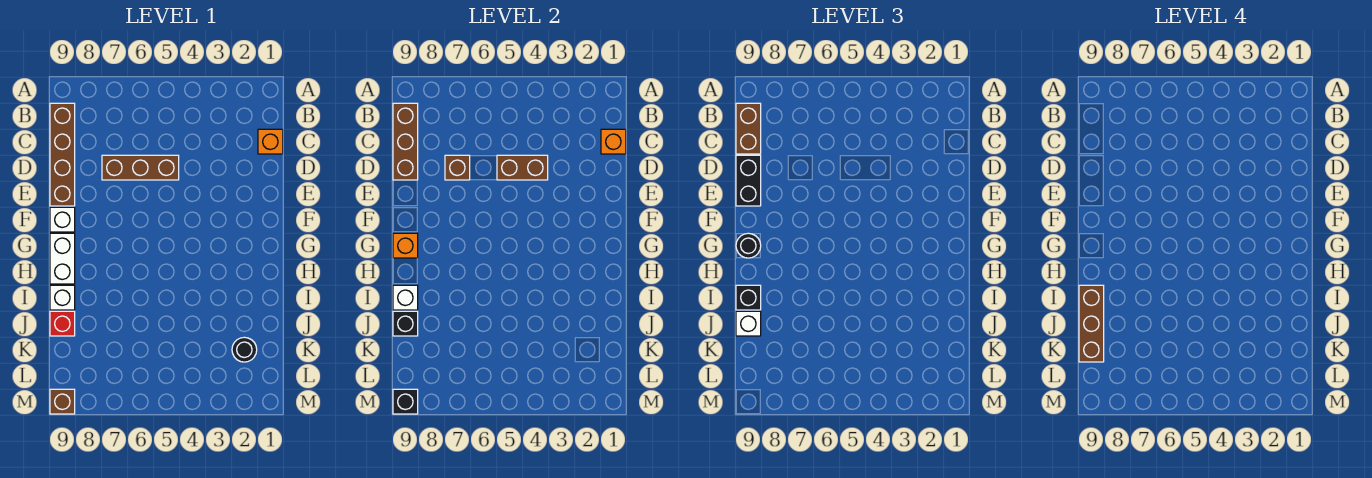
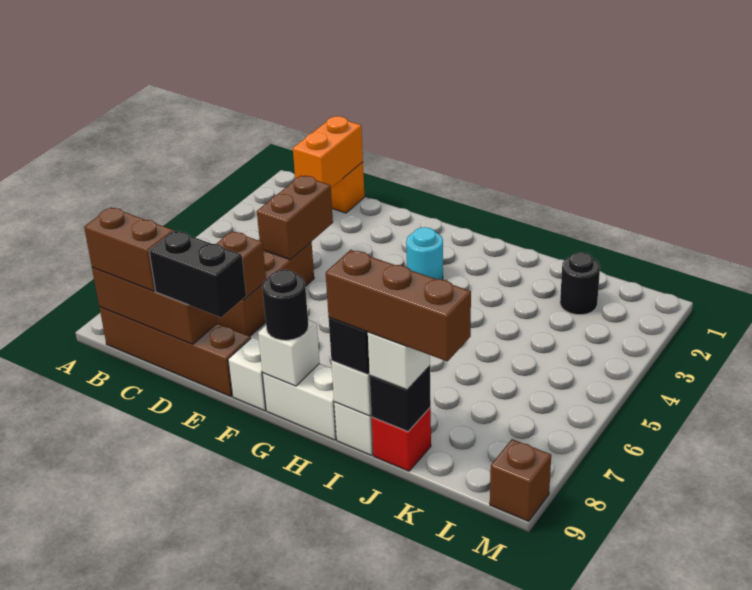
orange brick C1 level 2 -> orange brick C1:C2 level 2
none -> cyan round brick G3 level 1
orange brick G9 level 2 -> white brick G9 level 2
black brick M9 level 2 -> none

